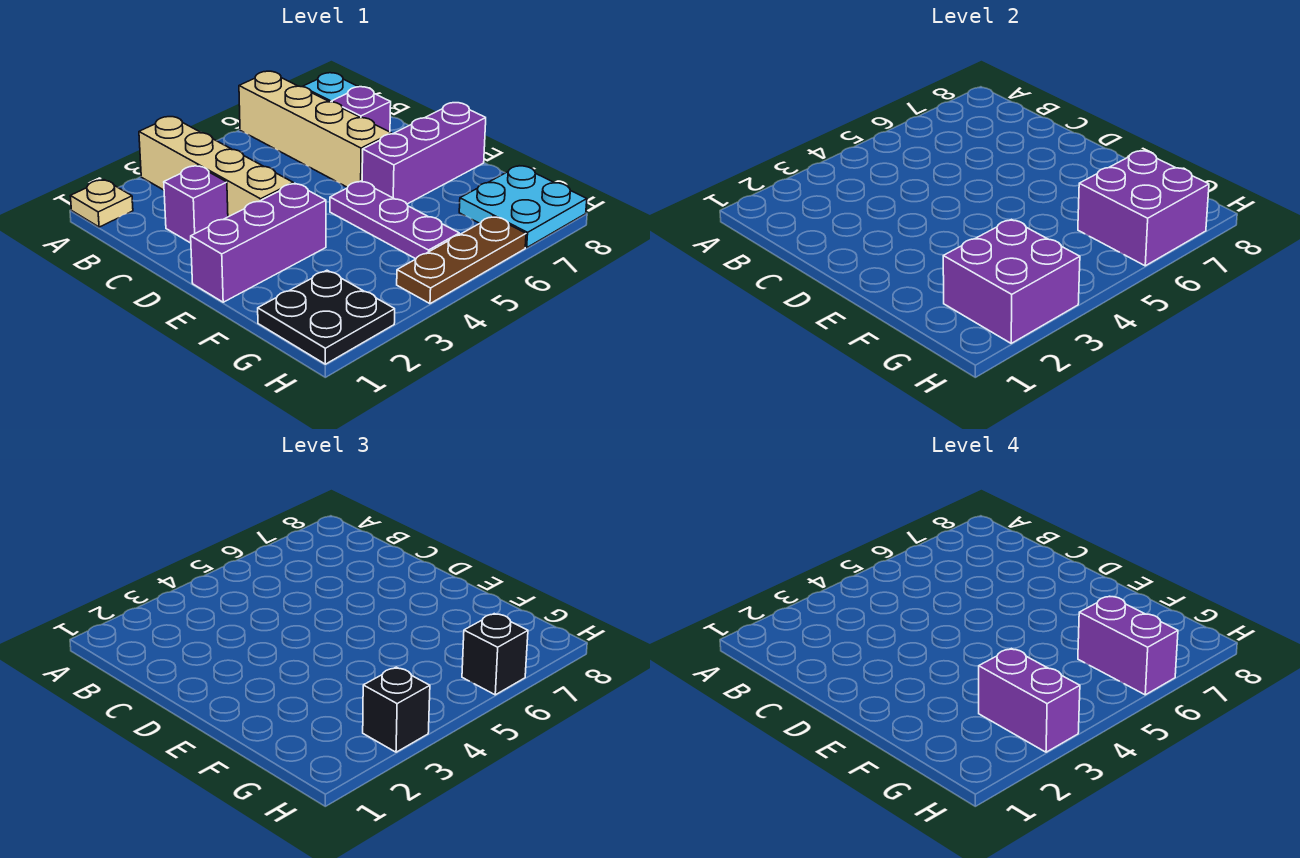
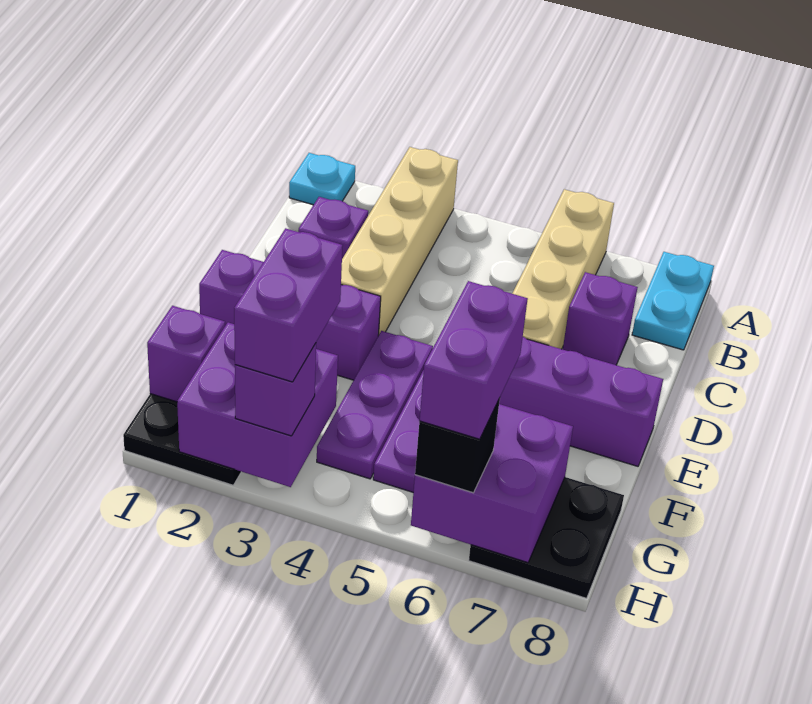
tan plate A1 level 1 -> cyan plate A1 level 1
none -> purple plate E4:G4 level 1
none -> purple brick G1 level 2
cyan plate G7:H8 level 1 -> black plate G7:H8 level 1
black brick H3 level 3 -> purple brick H3 level 3
brown plate H4:H6 level 1 -> none

